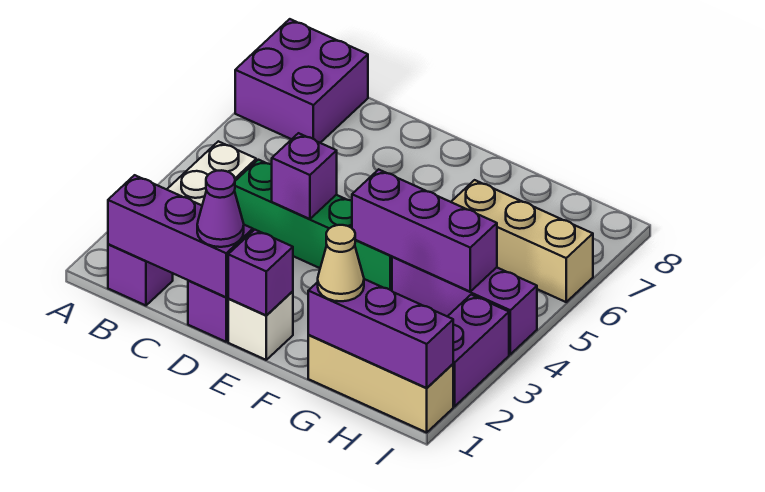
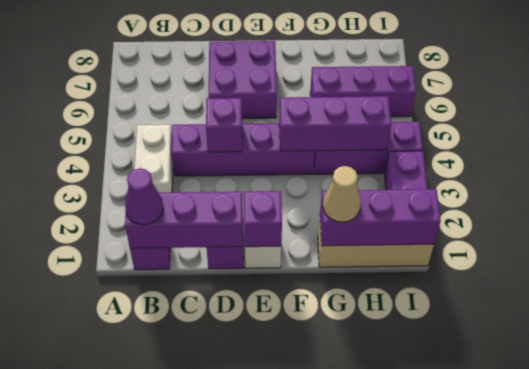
purple brick A7:B8 level 1 -> purple brick D6:E7 level 1
green brick C4:F4 level 1 -> purple brick C4:F4 level 1
purple cone D1 level 3 -> purple cone B1 level 3
tan brick G6:I6 level 1 -> purple brick G6:I6 level 1

